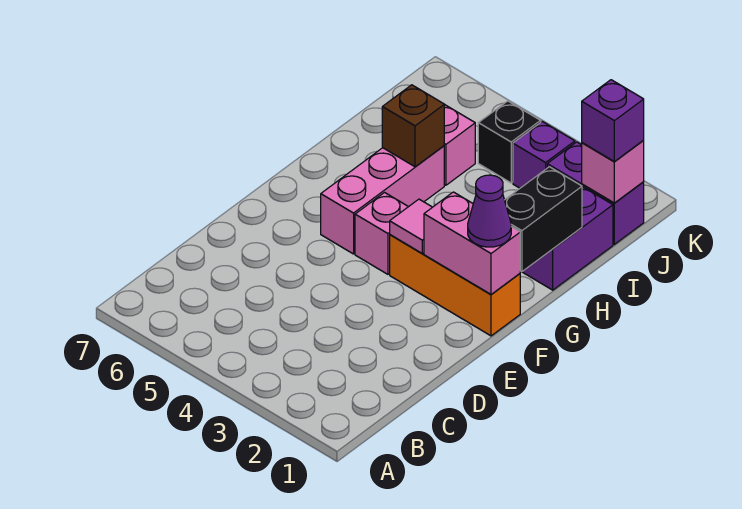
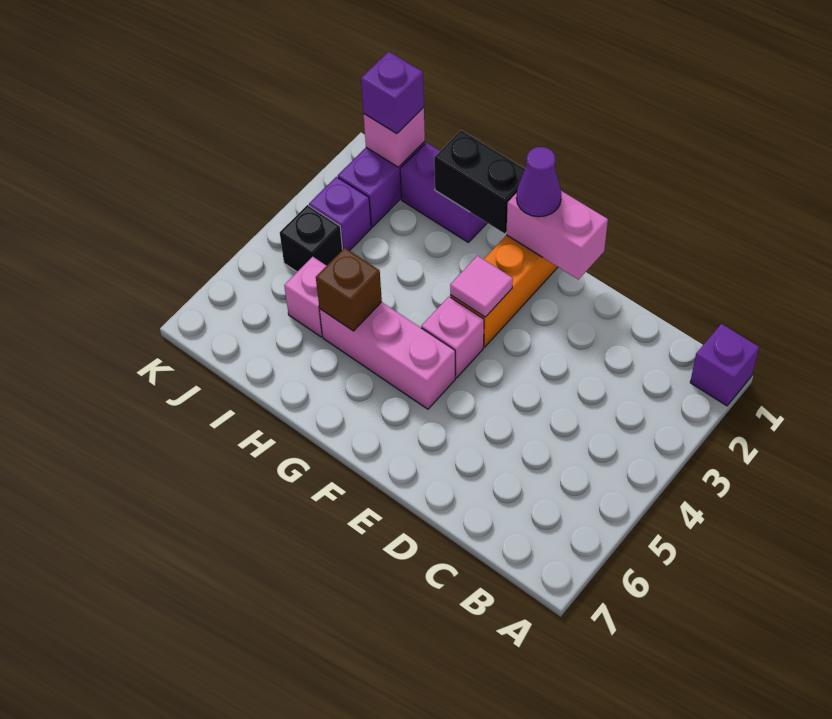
none -> purple brick A1 level 1
pink brick F1:F2 level 2 -> pink brick E1:F1 level 2

